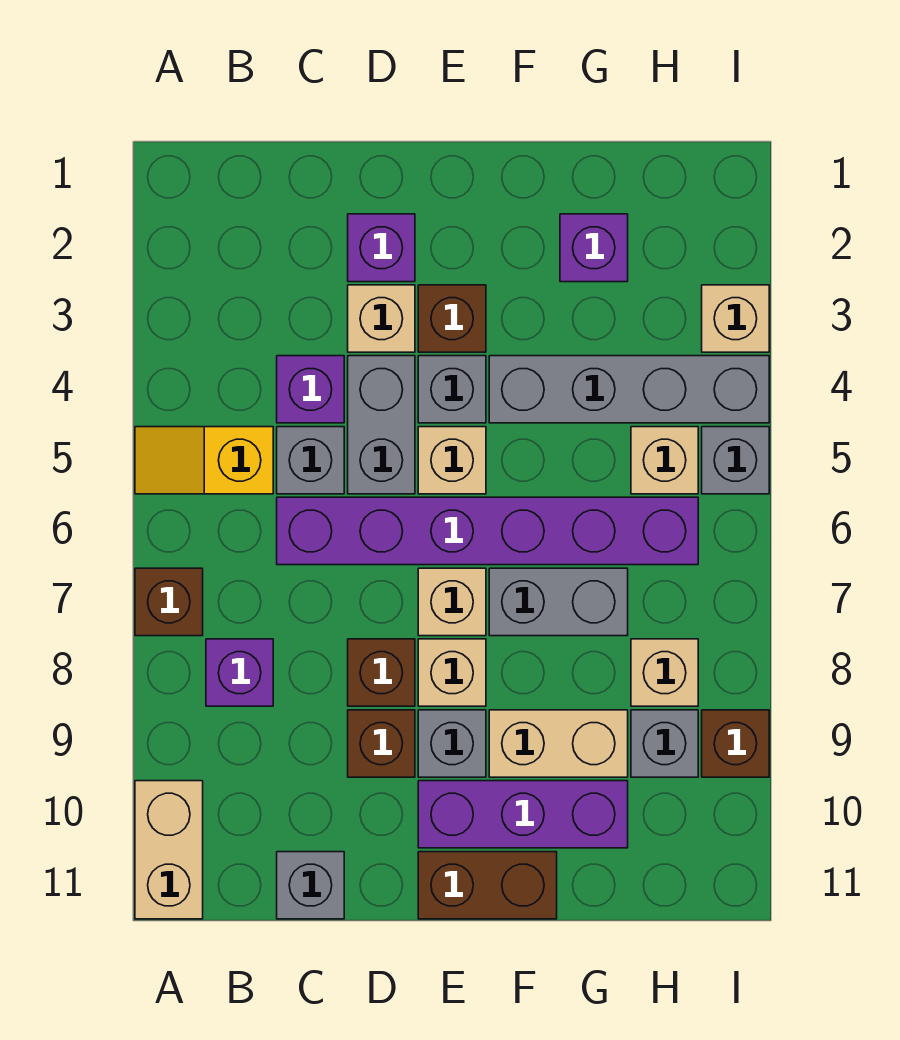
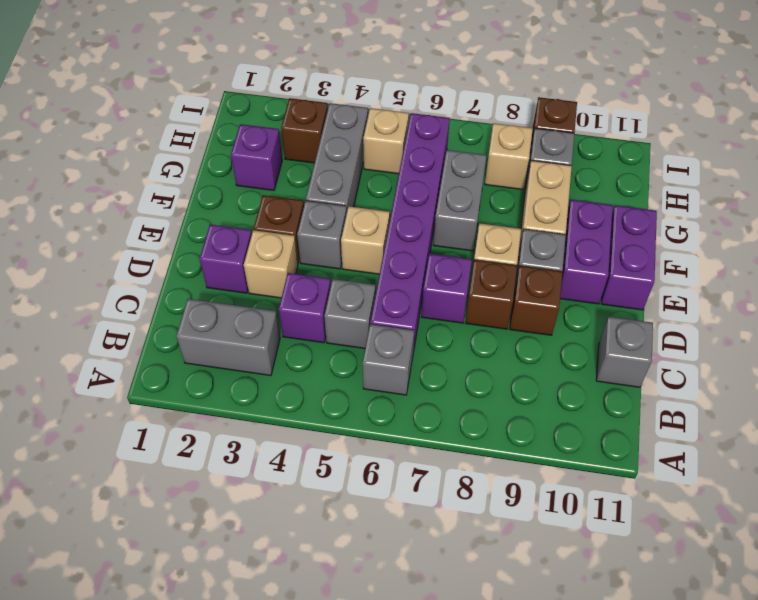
yellow slope A5:B5 level 1 top B -> none
brown brick A7 level 1 -> brown brick H3 level 1
tan brick A10:A11 level 1 -> none
purple brick B8 level 1 -> purple brick D7 level 1
grey brick D4:D5 level 1 -> grey brick B2:B3 level 1
tan brick E7 level 1 -> none
purple brick E10:G10 level 1 -> purple brick E10:F10 level 1
brown brick E11:F11 level 1 -> purple brick E11:F11 level 1
grey brick F4:I4 level 1 -> grey brick F4:H4 level 1
tan brick I3 level 1 -> none
grey brick I5 level 1 -> grey brick B6 level 1

